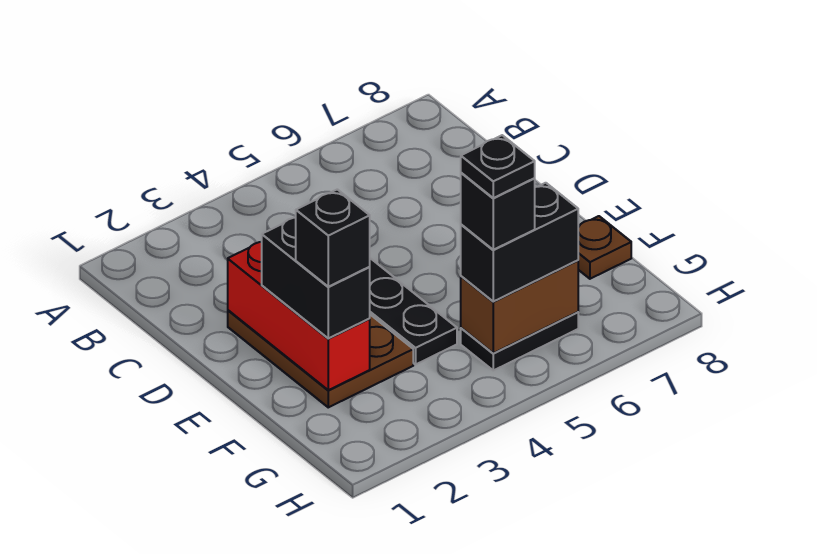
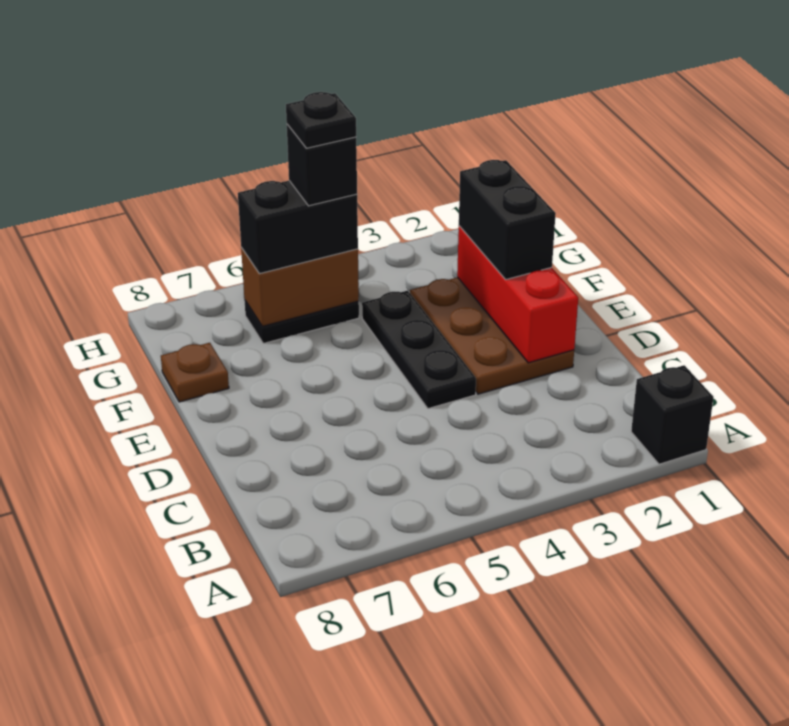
black brick F2 level 4 -> black brick A1 level 1

